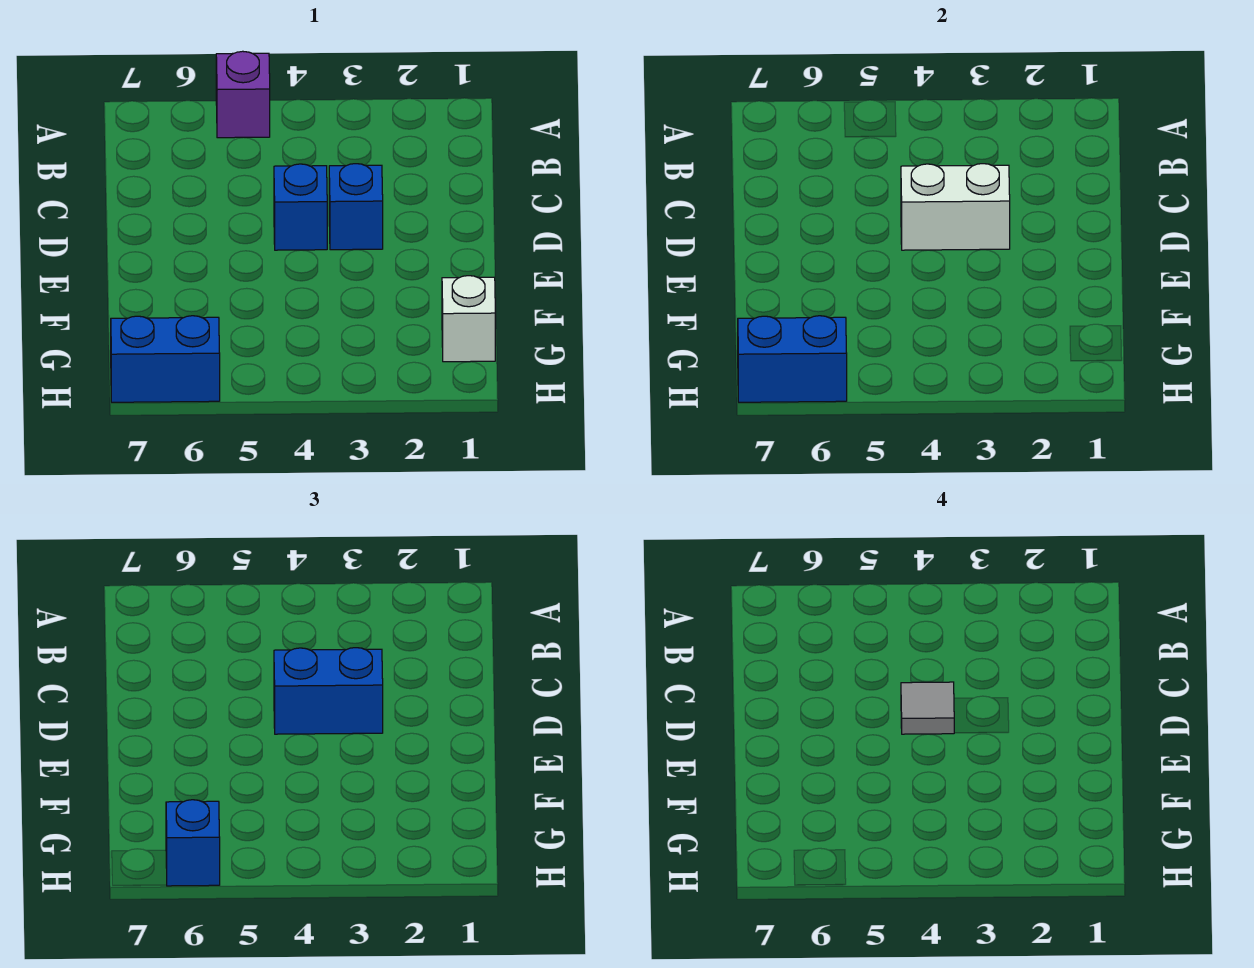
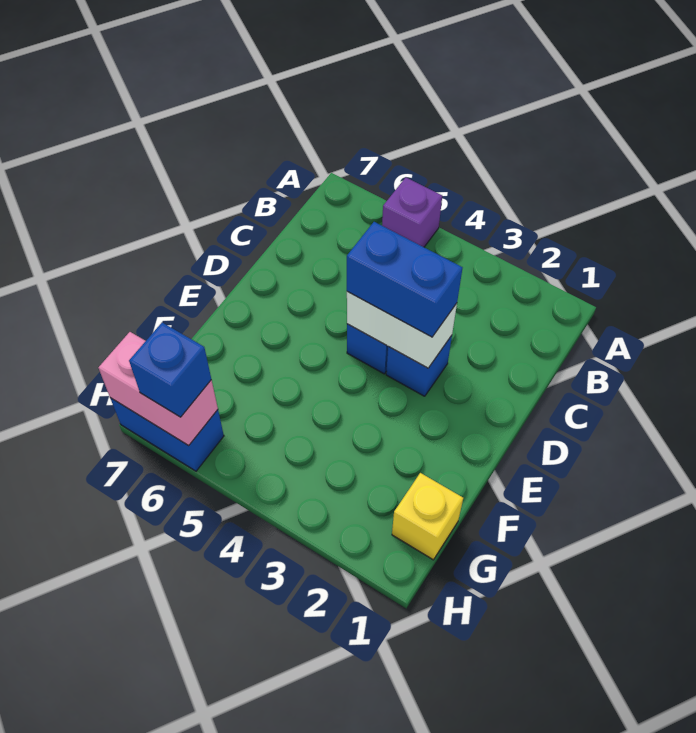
grey tile D4 level 4 -> none
white brick G1 level 1 -> yellow brick G1 level 1
blue brick H6:H7 level 2 -> pink brick H6:H7 level 2

